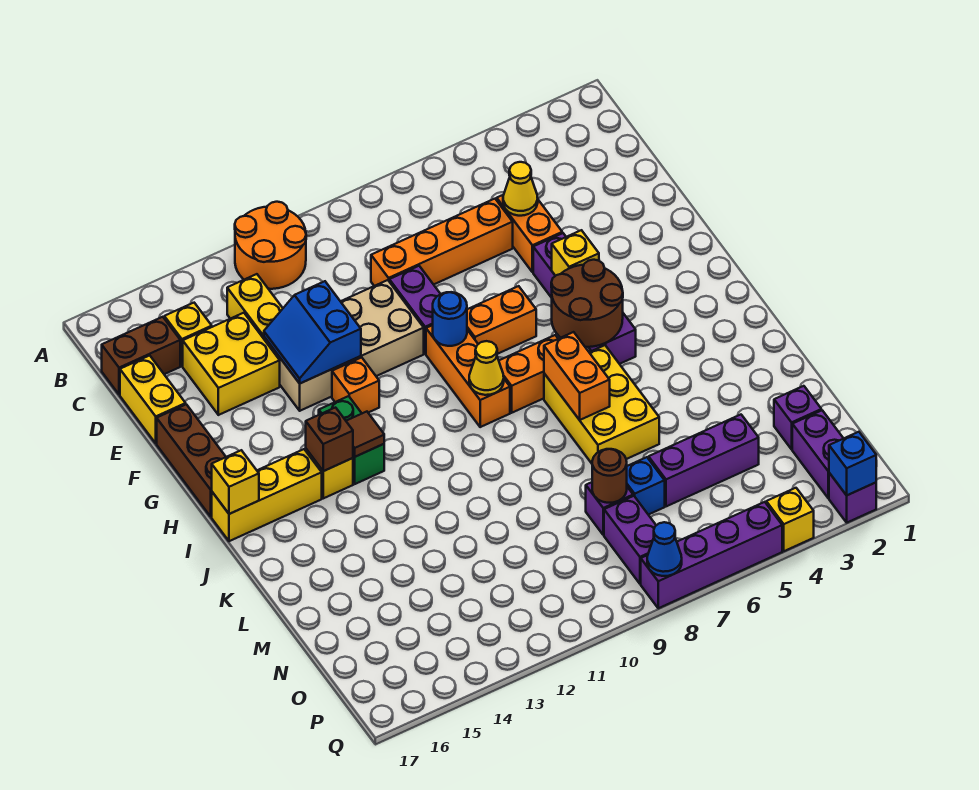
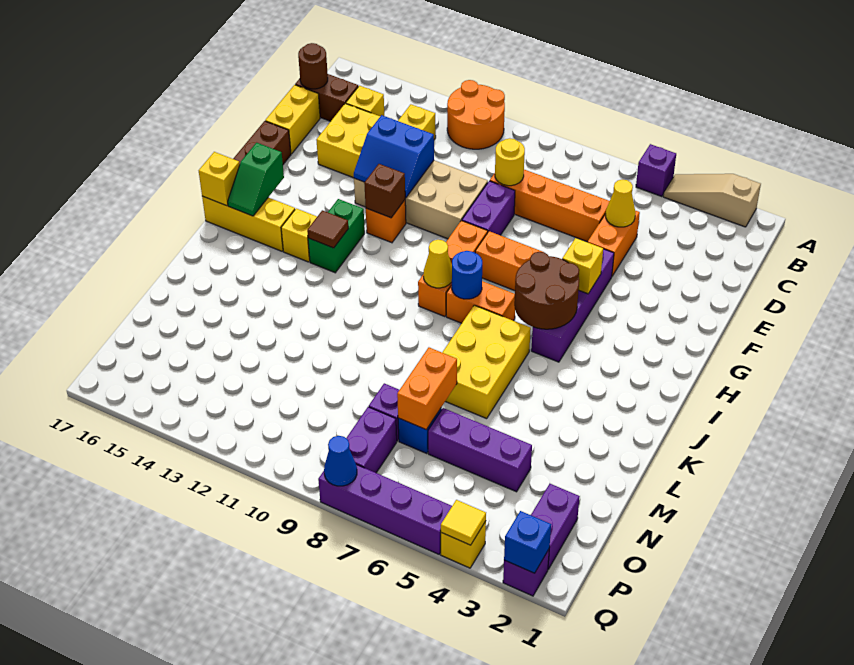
none -> tan slope A2:A4 level 1 top 2
none -> yellow round brick D9 level 2
blue slope E12:F13 level 2 top 12 -> blue slope E12:F13 level 2 top E
blue round brick G9 level 2 -> blue round brick I8 level 2
none -> green slope H16:I16 level 2 top H
brown brick I14 level 2 -> brown brick G12 level 2
orange brick J7:K7 level 2 -> orange brick M7:N7 level 2
purple brick N2 level 1 -> purple brick A5 level 1
brown round brick N8 level 2 -> brown round brick C17 level 2
none -> yellow tile Q4 level 2

